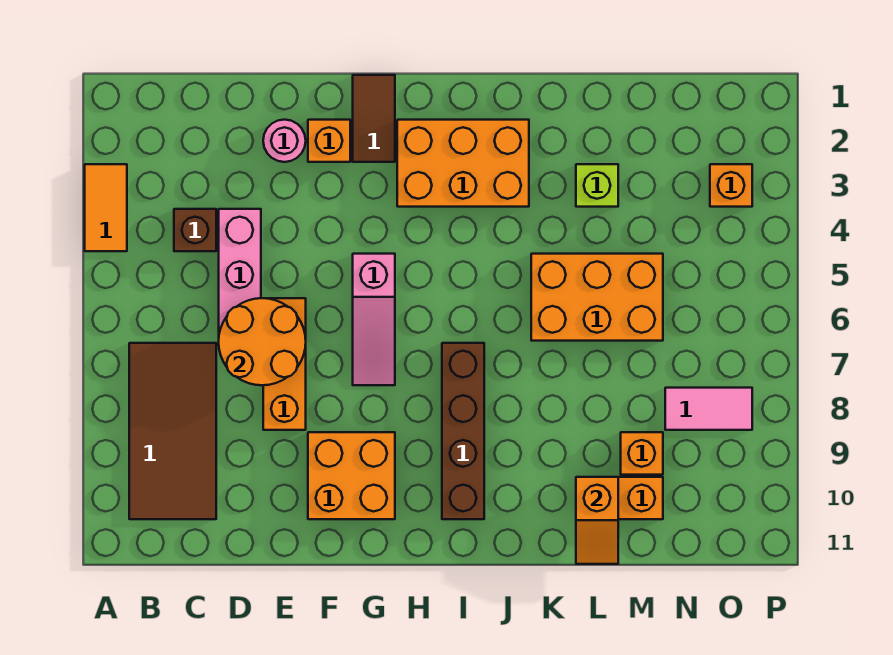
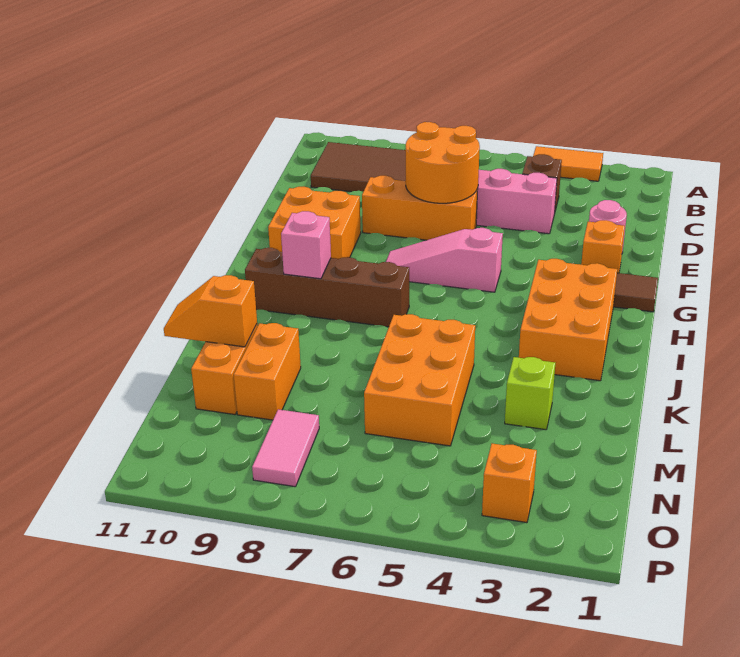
none -> pink brick I9 level 2
orange brick M9 level 1 -> orange brick L9:M9 level 1

